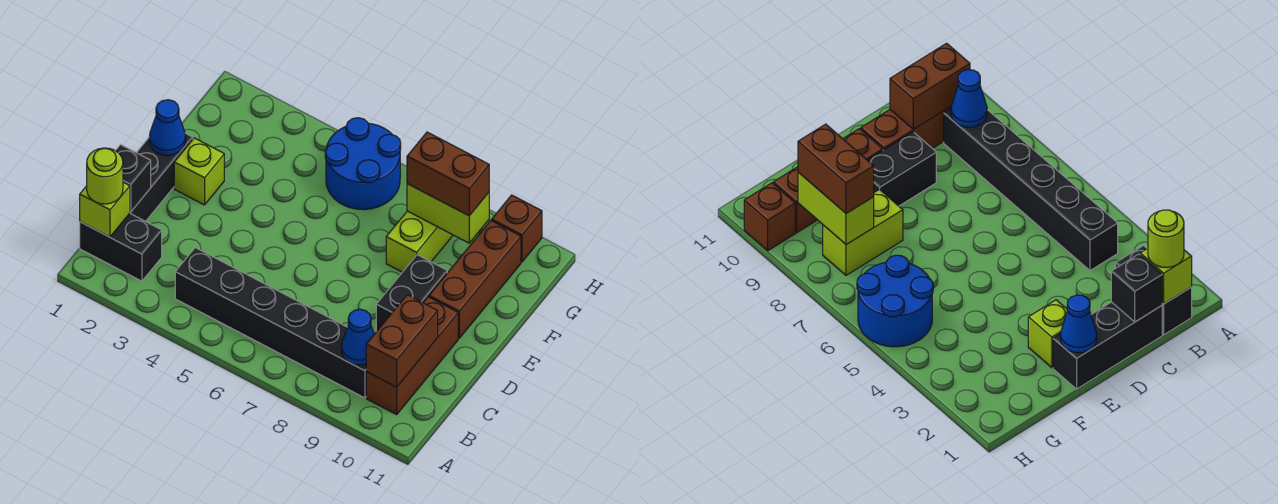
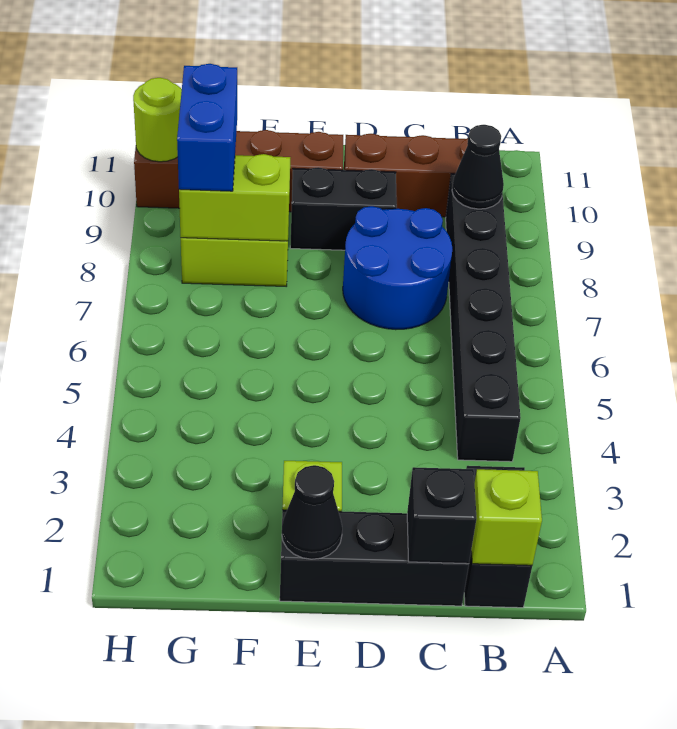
lime round brick B1 level 3 -> lime round brick H10 level 2
blue cone B9 level 2 -> black cone B9 level 2
brown brick B10:C10 level 2 -> none
blue cone E1 level 2 -> black cone E1 level 2
blue round brick G5:H6 level 1 -> blue round brick C7:D8 level 1
lime brick G8:G9 level 2 -> lime brick F8:G8 level 2
brown brick G8:G9 level 3 -> blue brick G8:G9 level 3

